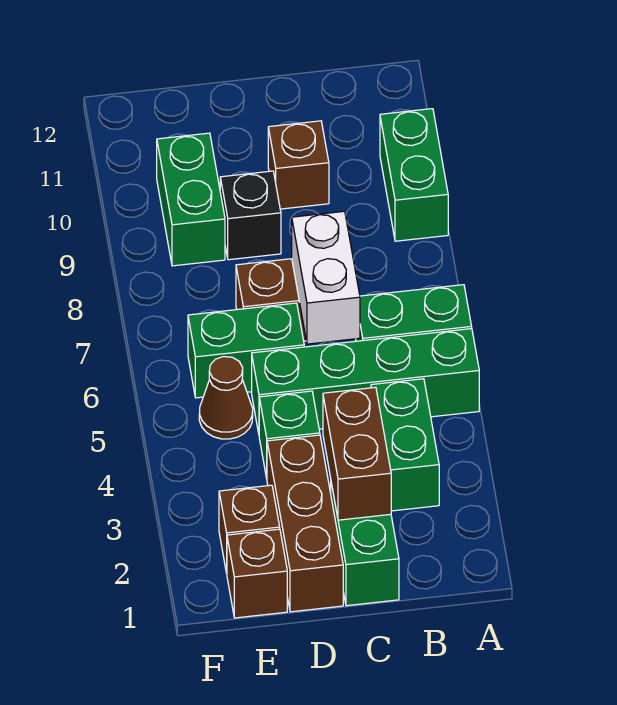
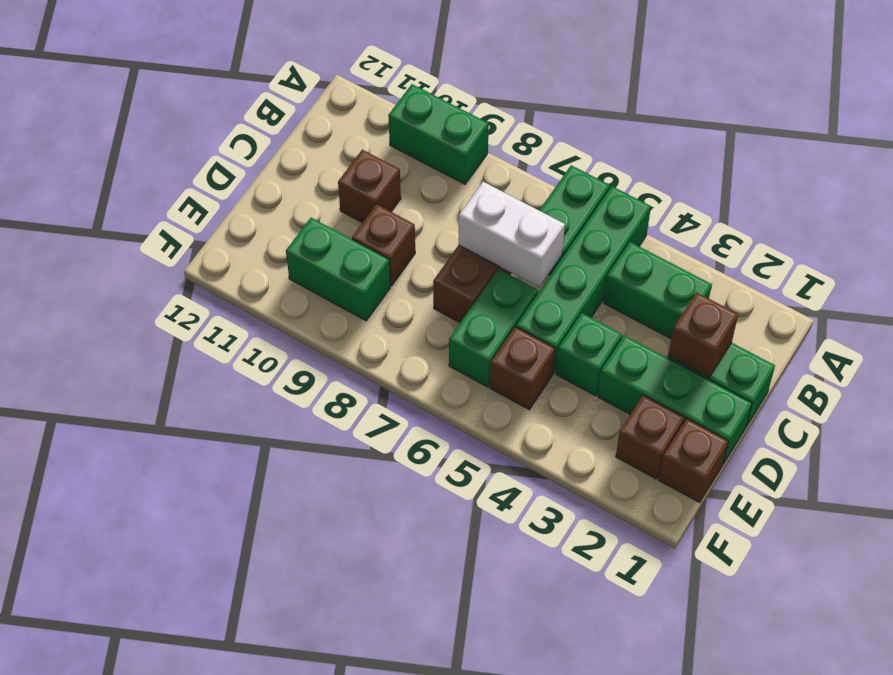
brown brick C2:C3 level 2 -> brown brick C2 level 2
brown brick D1:D3 level 1 -> green brick D1:D3 level 1
black brick D9 level 1 -> brown brick D9 level 1
brown cone E5 level 1 -> brown brick E5 level 1

